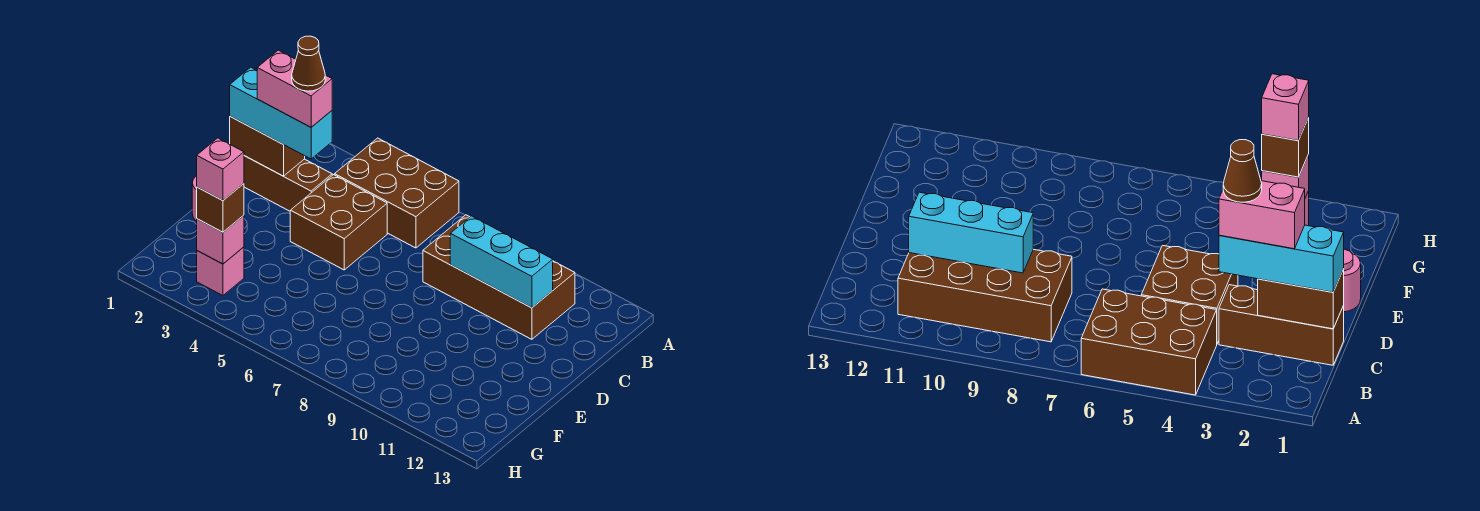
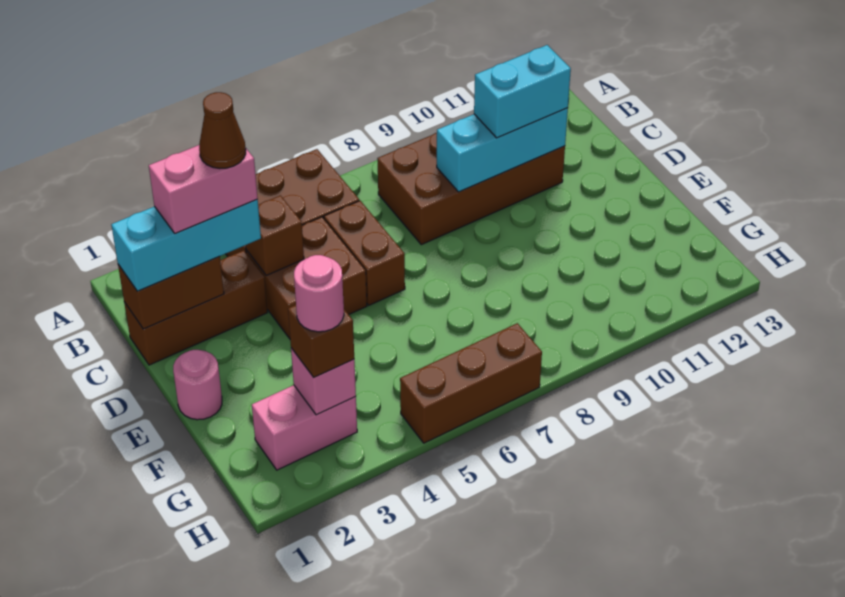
none -> brown brick C4 level 2
none -> brown brick C6:D6 level 1
none -> cyan brick C10:C11 level 3
pink brick G3 level 1 -> pink brick G2:G3 level 1
pink brick G3 level 4 -> pink round brick G3 level 4
none -> brown brick H5:H7 level 1

